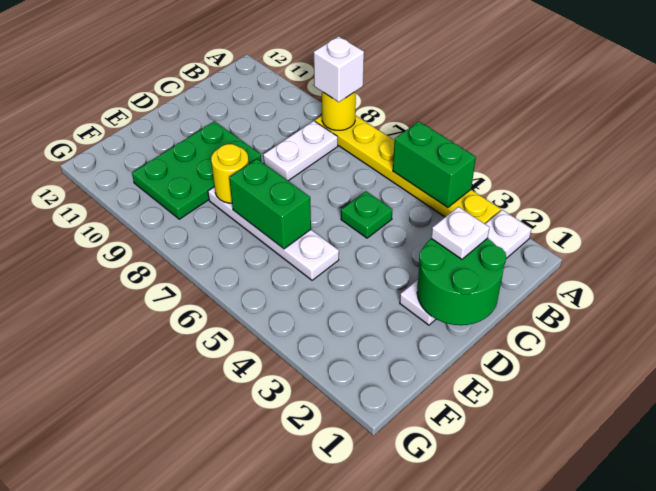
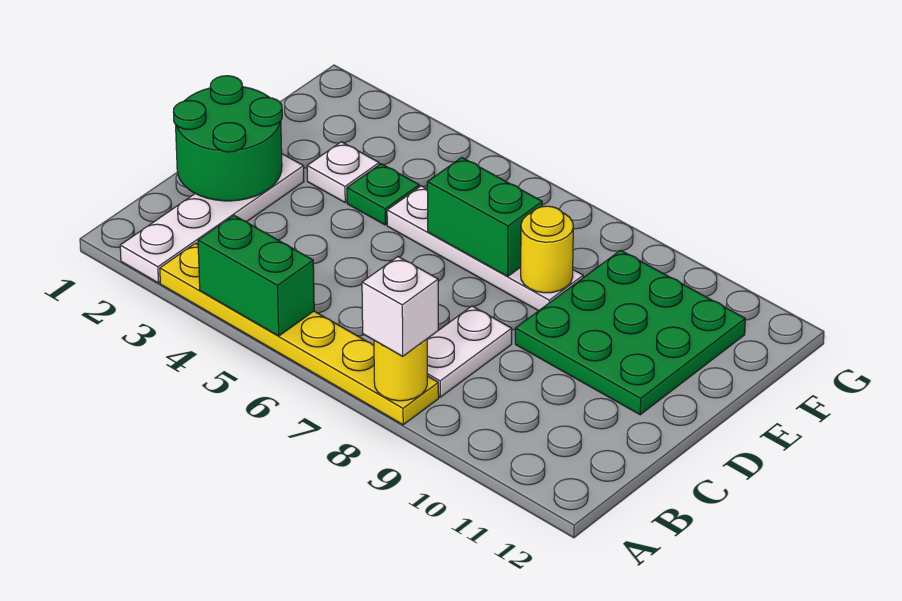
white plate C2 level 3 -> white plate E3 level 1
green plate C5 level 1 -> green plate E4 level 1
green plate D9:F10 level 1 -> green plate D9:F11 level 1

